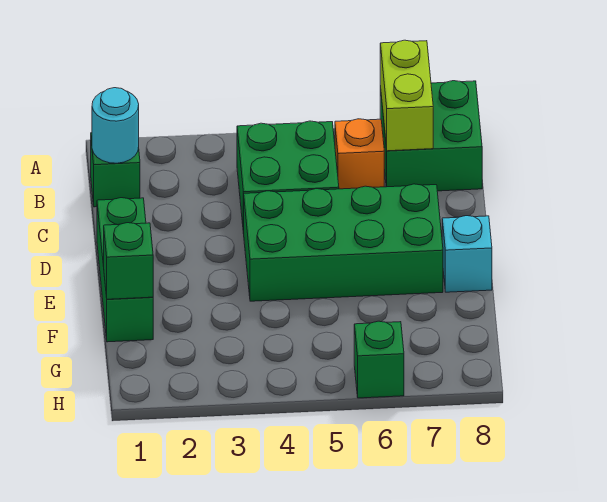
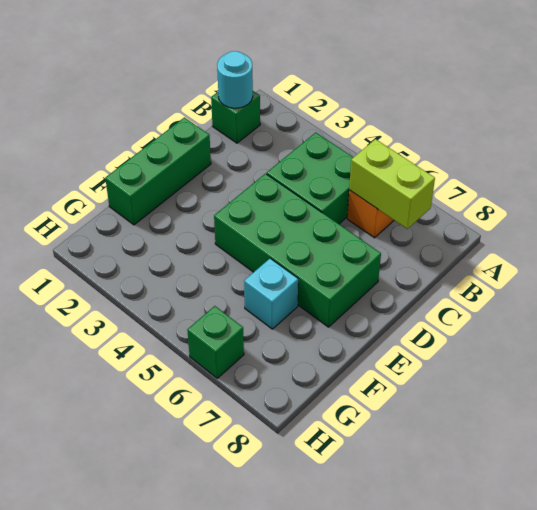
green brick A7:B8 level 1 -> none
lime brick A7:B7 level 2 -> lime brick B6:B7 level 2
cyan brick E8 level 1 -> cyan brick F6 level 1
green brick F1 level 2 -> none

